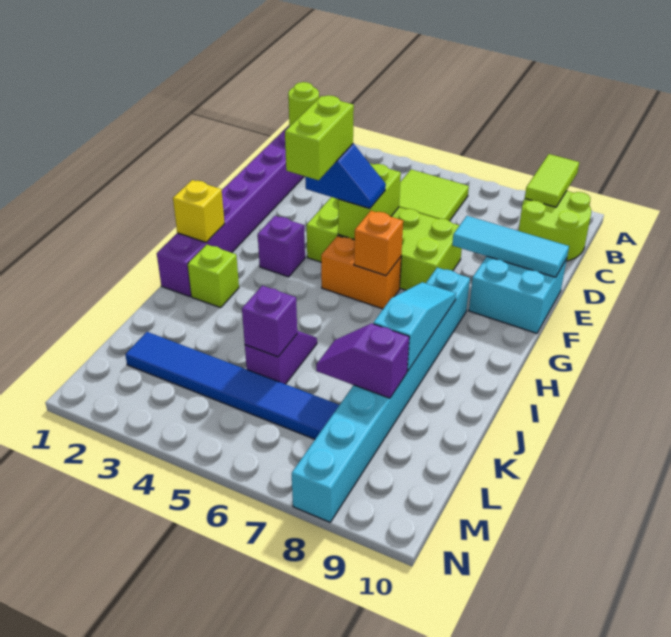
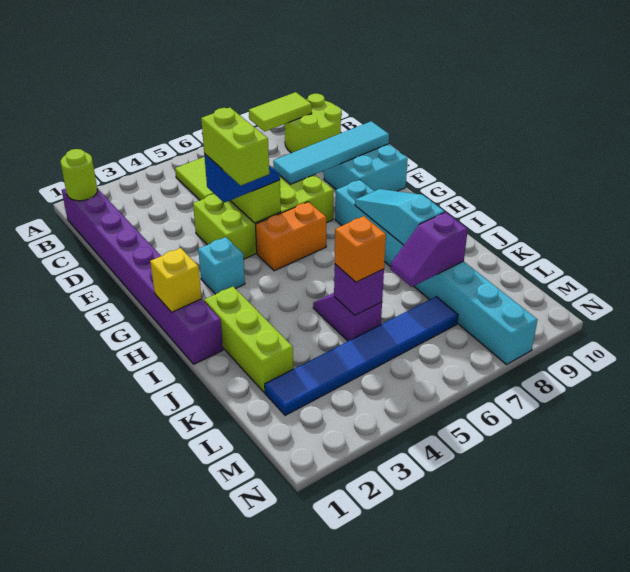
lime tile A9:B9 level 2 -> lime tile B8:B9 level 2
cyan tile E8:E10 level 2 -> cyan tile E7:E10 level 2
purple brick G3 level 1 -> cyan brick G3 level 1
orange brick G6 level 2 -> orange brick K5 level 3
lime brick I2 level 1 -> lime brick I2:K2 level 1

